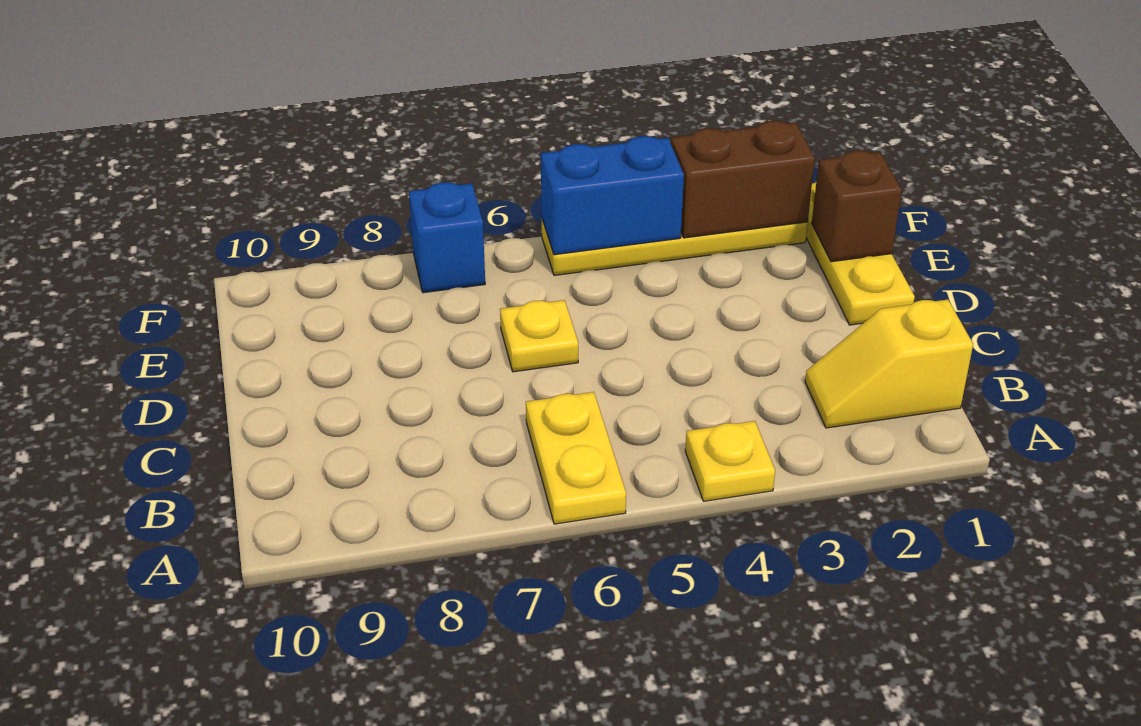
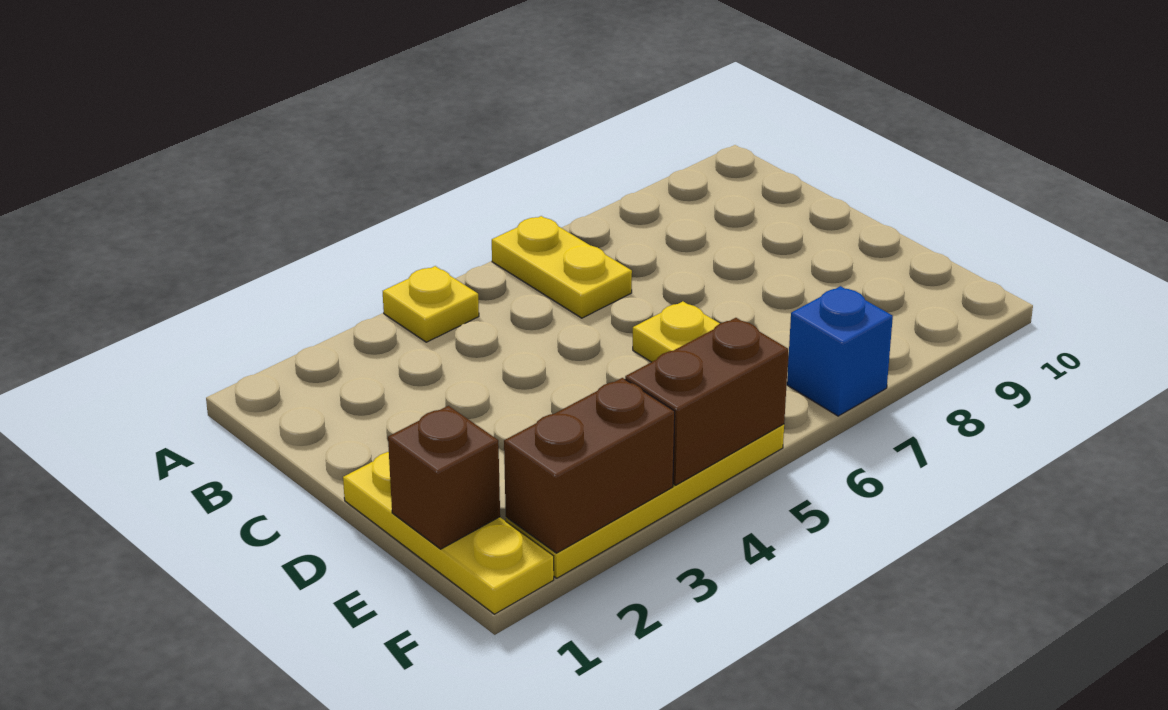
yellow slope B1:B2 level 1 top 1 -> none
blue brick F4:F5 level 2 -> brown brick F4:F5 level 2

